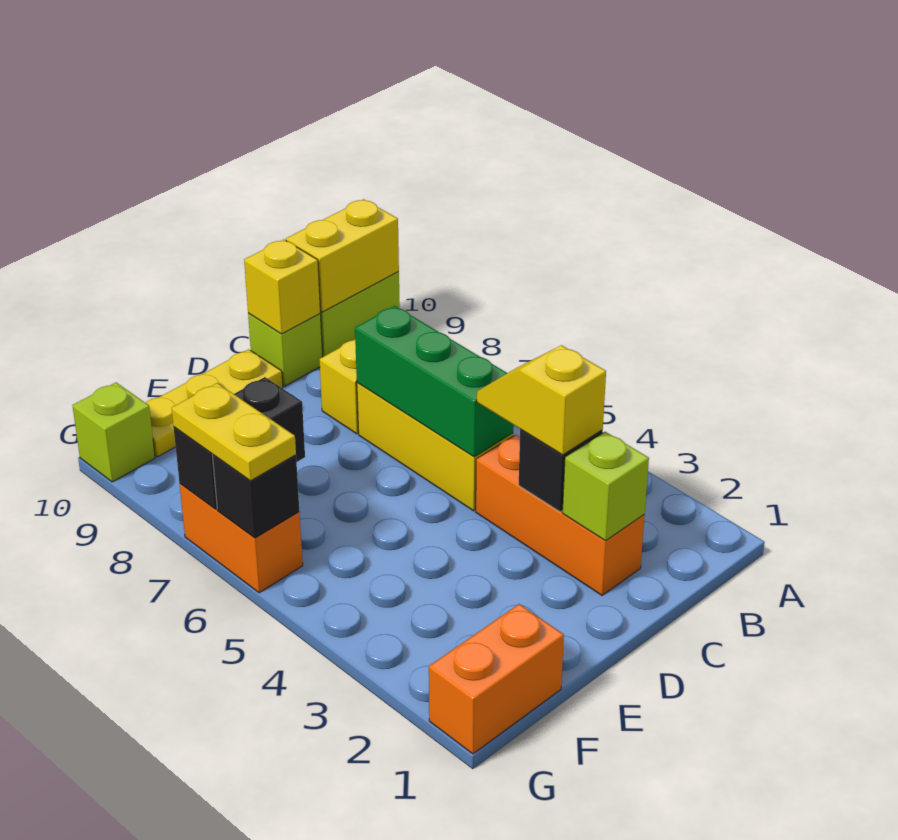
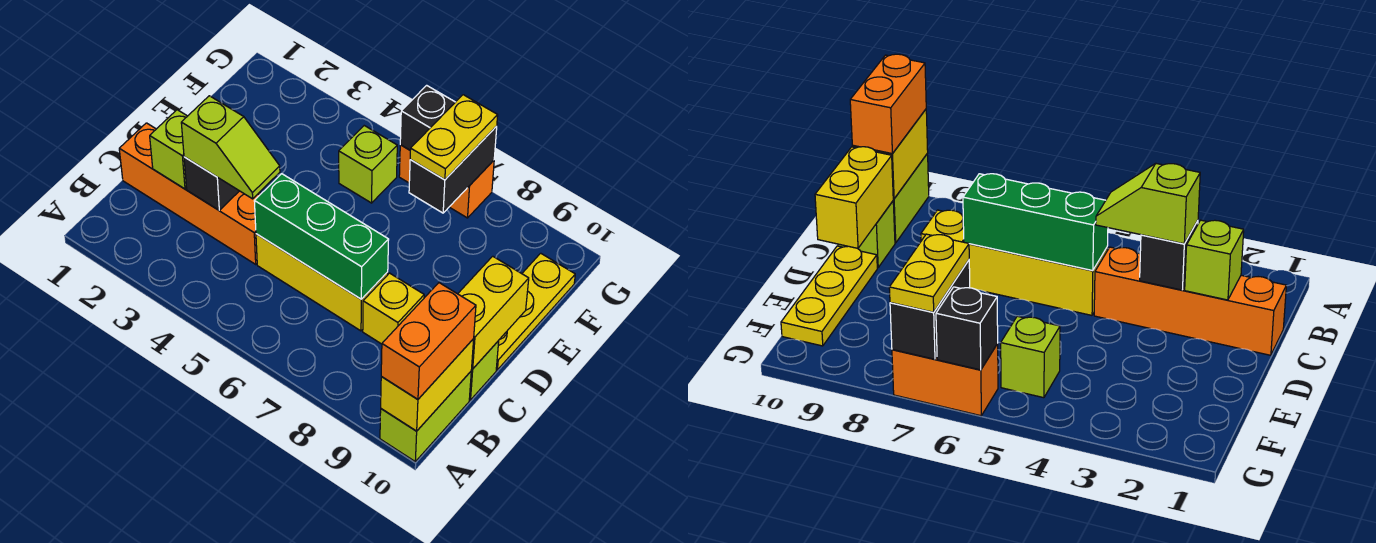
orange brick C2:C4 level 1 -> orange brick C1:C4 level 1
yellow slope C3:C4 level 3 top 3 -> lime slope C3:C4 level 3 top 3
yellow brick C10 level 2 -> yellow brick C10:D10 level 2
orange brick F1:G1 level 1 -> orange brick A10:B10 level 3
yellow plate G6:G7 level 3 -> yellow plate F7:G7 level 3
lime brick G10 level 1 -> lime brick F5 level 1

